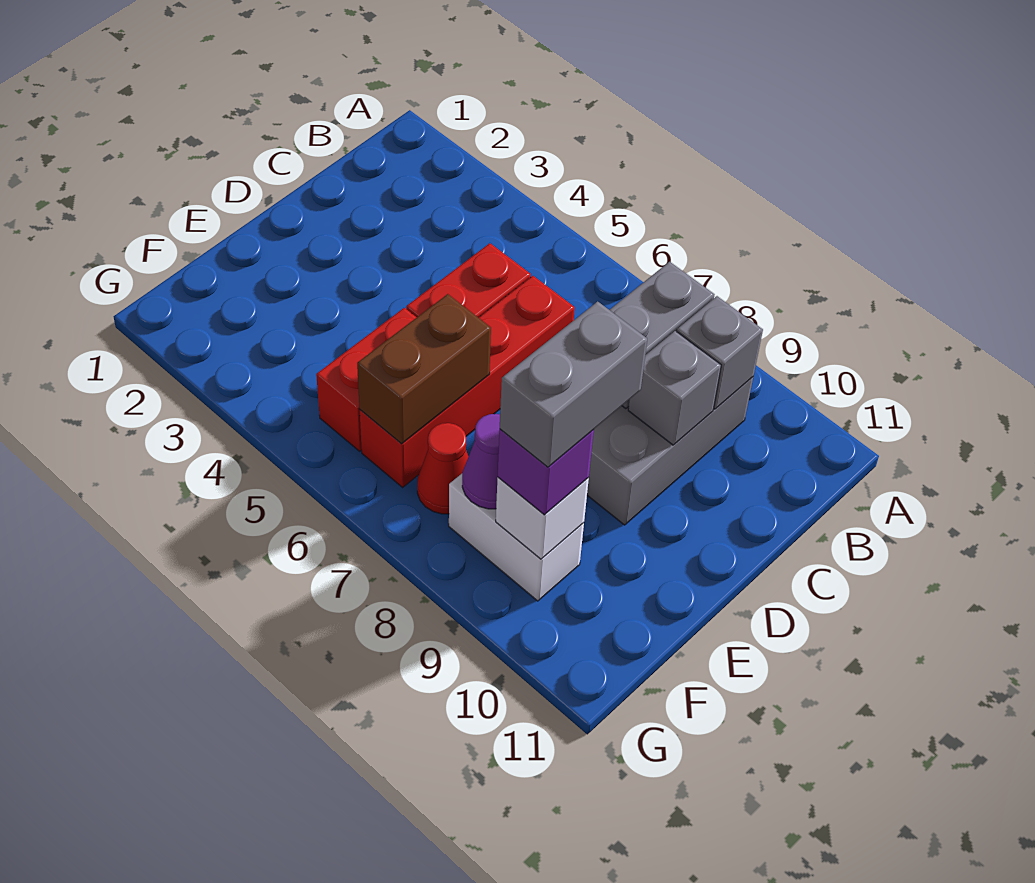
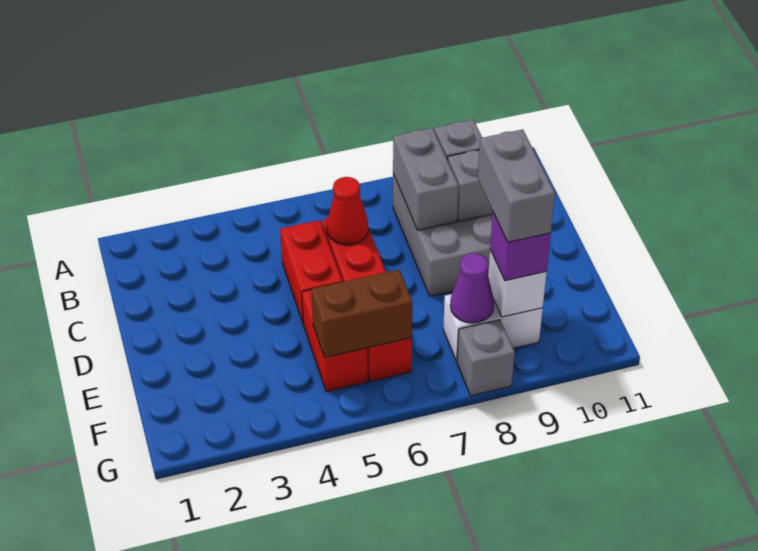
brown brick E6:F6 level 2 -> brown brick F5:F6 level 2
red cone F7 level 1 -> red cone C6 level 2
none -> grey brick G8 level 1

